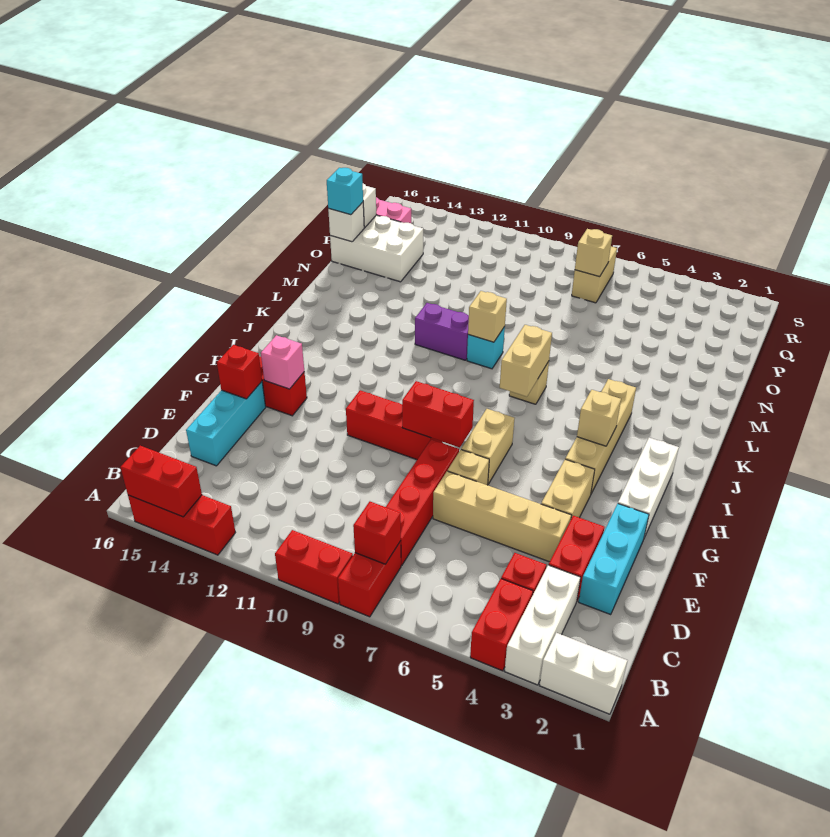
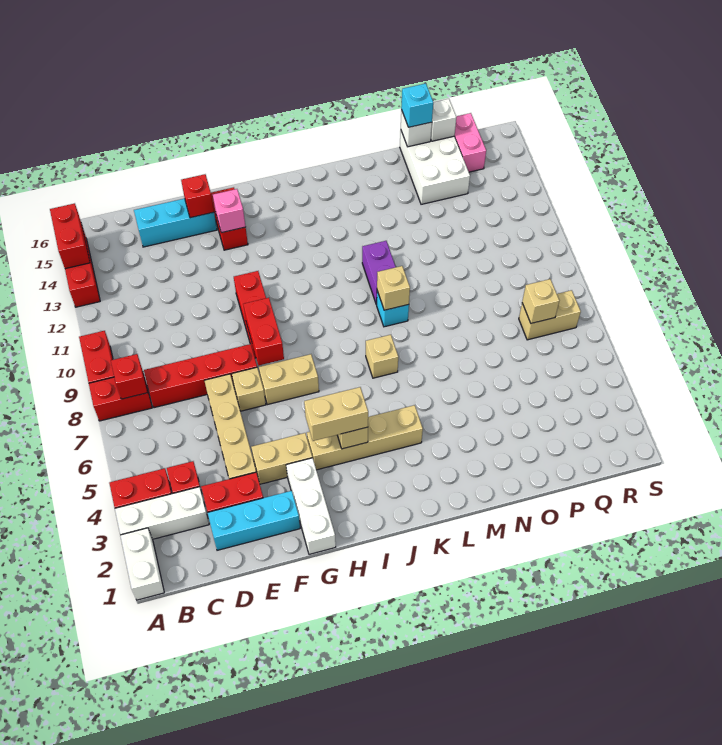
white brick G2:I2 level 1 -> white brick G1:G3 level 1
tan brick J7:K7 level 2 -> tan brick H4:I4 level 3

